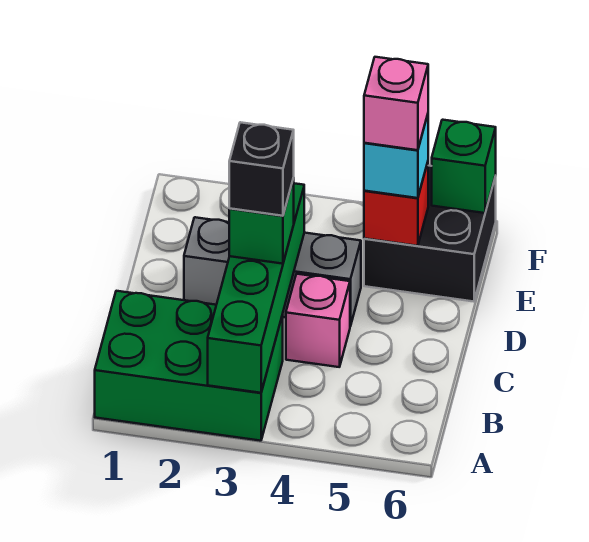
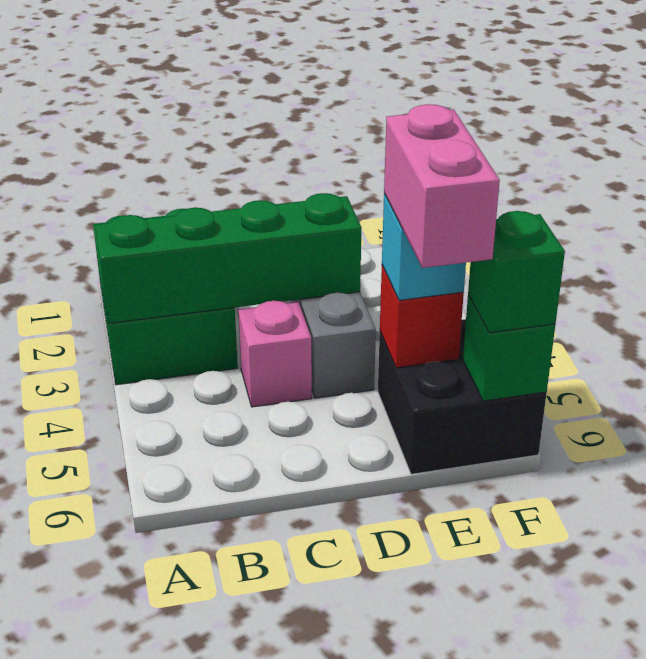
green brick C3 level 3 -> green brick F6 level 3
black brick C3 level 4 -> none
pink brick E5 level 4 -> pink brick E5:E6 level 4

